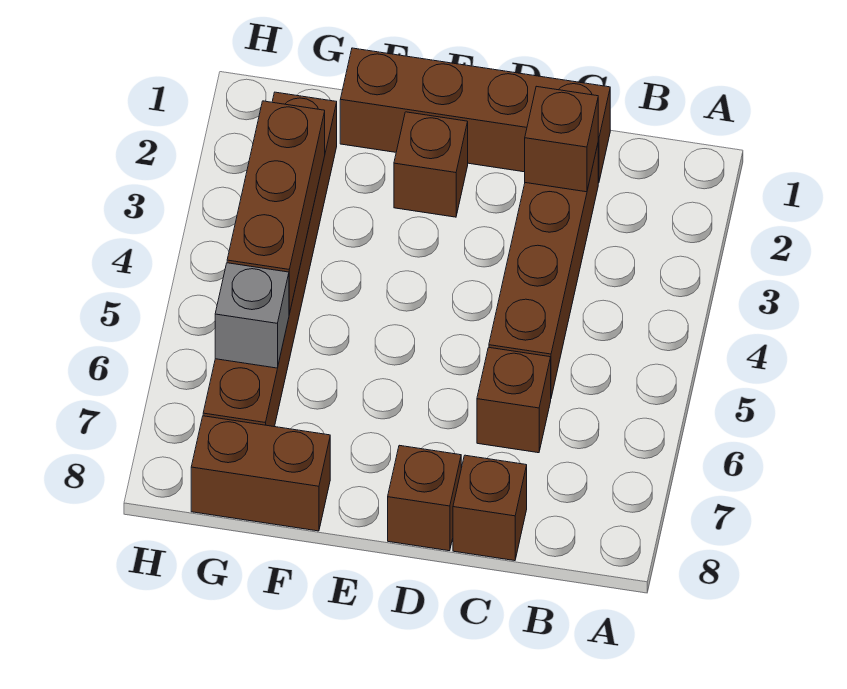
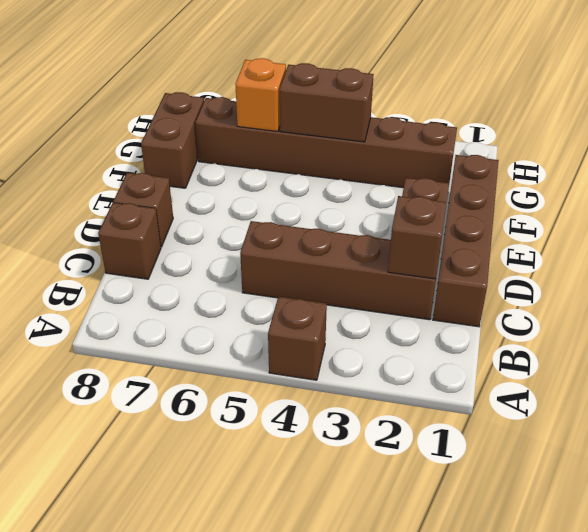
brown brick C6 level 1 -> brown brick A4 level 1
brown brick G3:G5 level 2 -> brown brick G4:G5 level 2
grey brick G6 level 2 -> orange brick G6 level 2

